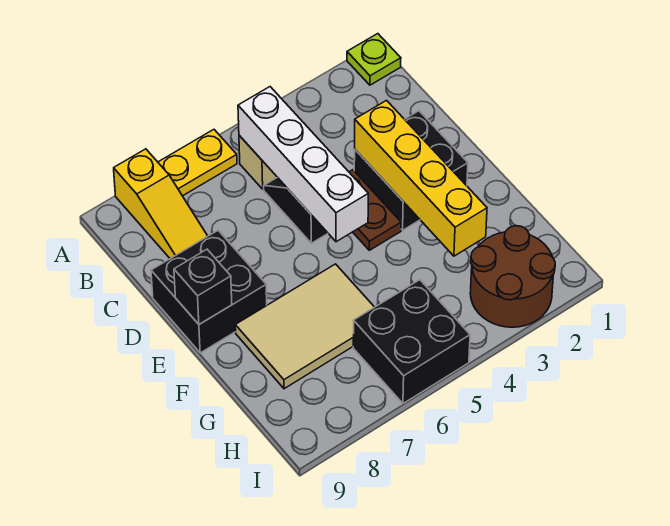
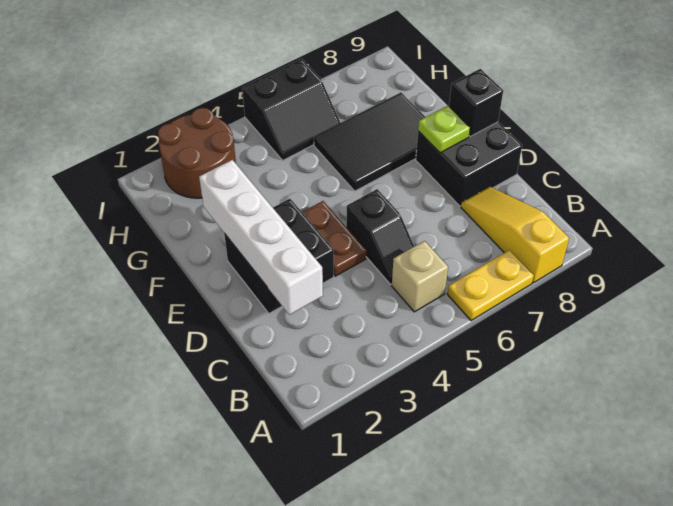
lime plate A1 level 1 -> lime plate E8 level 2
white brick B5:E5 level 2 -> white brick C2:F2 level 2
yellow brick D3:G3 level 2 -> none
tan tile F6:G8 level 1 -> black tile F6:G8 level 1
black brick H5:I6 level 1 -> black slope H5:I6 level 1 top I

